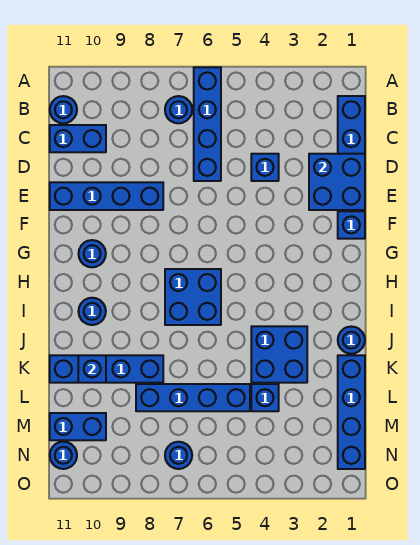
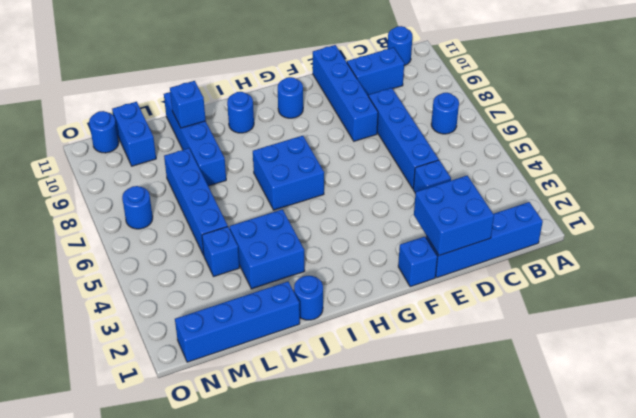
blue brick A6:D6 level 1 -> blue brick D5:D8 level 1
blue brick C10:C11 level 1 -> blue brick C10:D10 level 1

